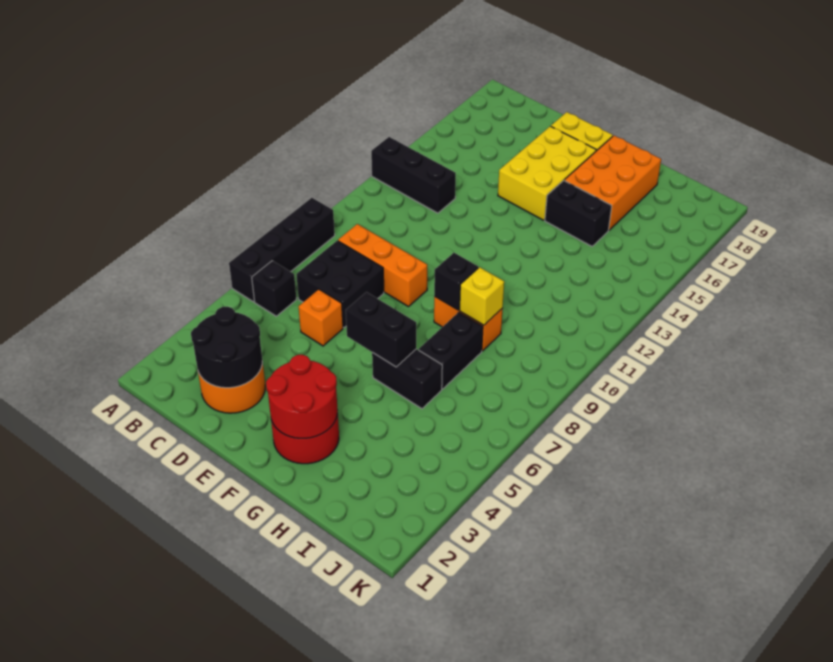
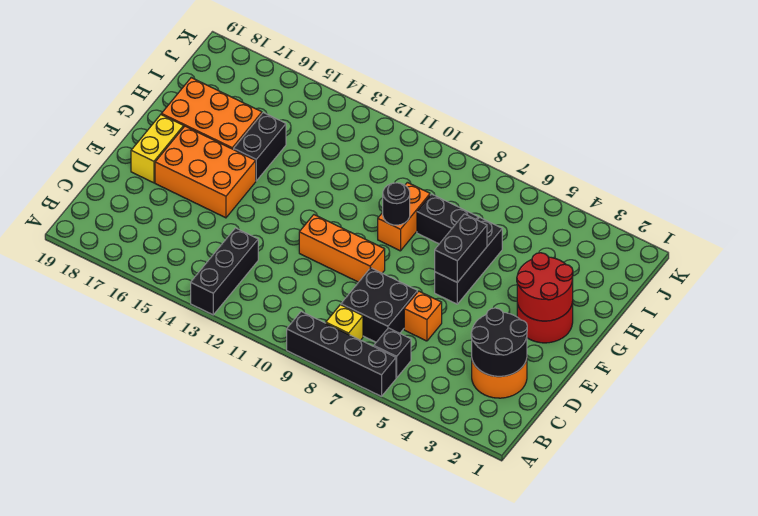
orange brick C9:E9 level 1 -> orange brick E9:E11 level 1
yellow brick E15:F17 level 1 -> orange brick E15:F17 level 1
black brick G6:H6 level 1 -> black brick F6:H6 level 1
black brick G9 level 2 -> black round brick G9 level 2
yellow brick H9 level 2 -> yellow brick B8 level 1

